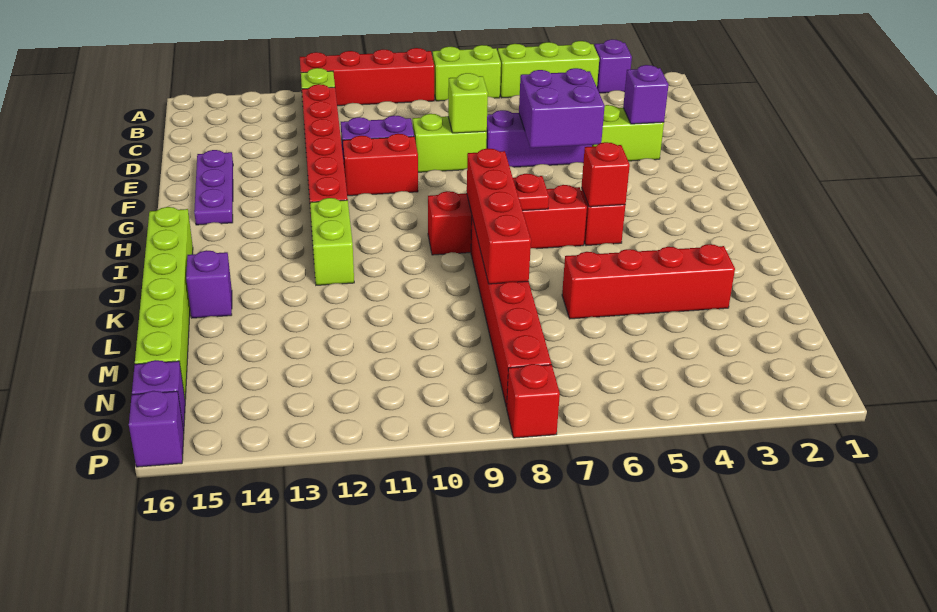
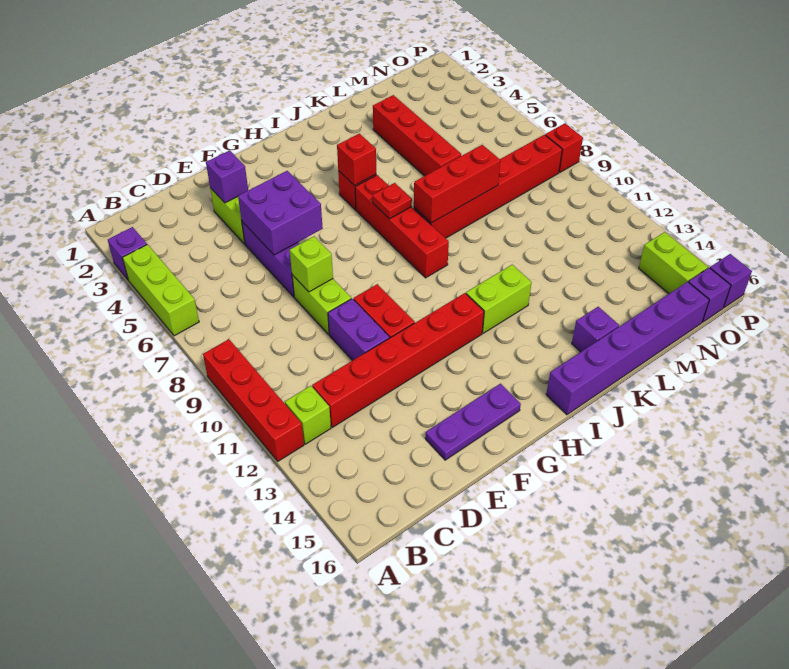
lime brick A7:A8 level 1 -> lime brick O14:O15 level 1
red brick I8:L8 level 2 -> red brick J8:L8 level 2
lime brick I16:N16 level 1 -> purple brick I16:N16 level 1

